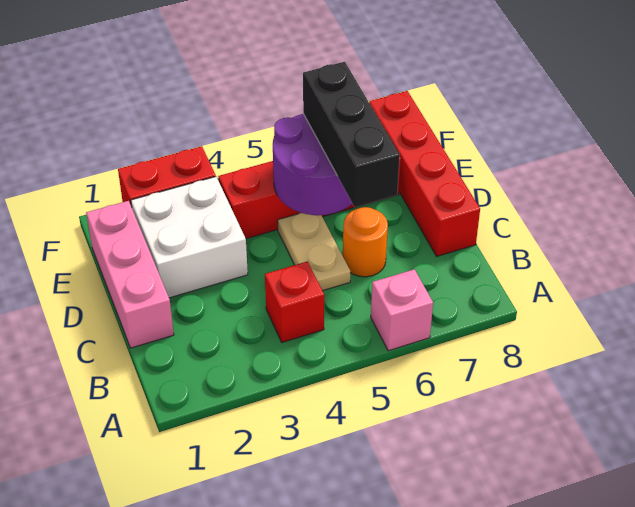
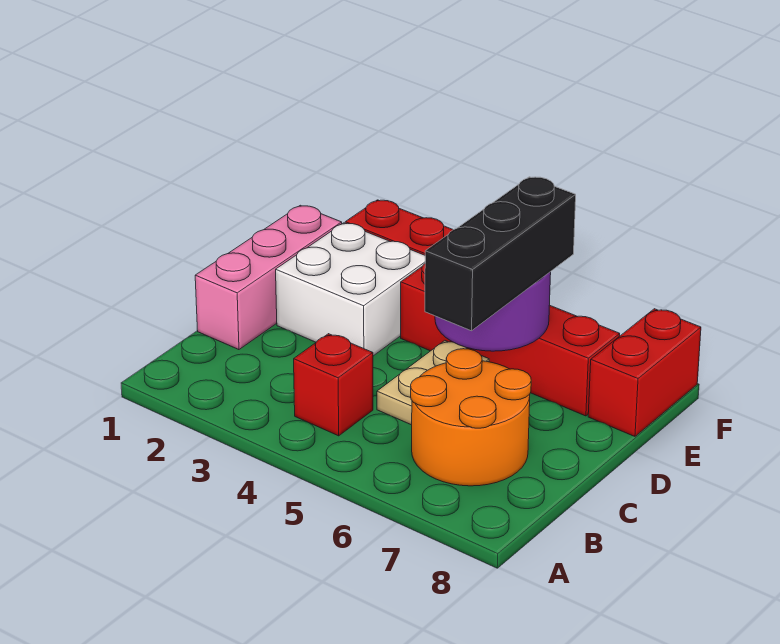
pink brick A6 level 1 -> none
orange round brick C6 level 1 -> orange round brick B6:C7 level 1
red brick C8:F8 level 1 -> red brick E8:F8 level 1

